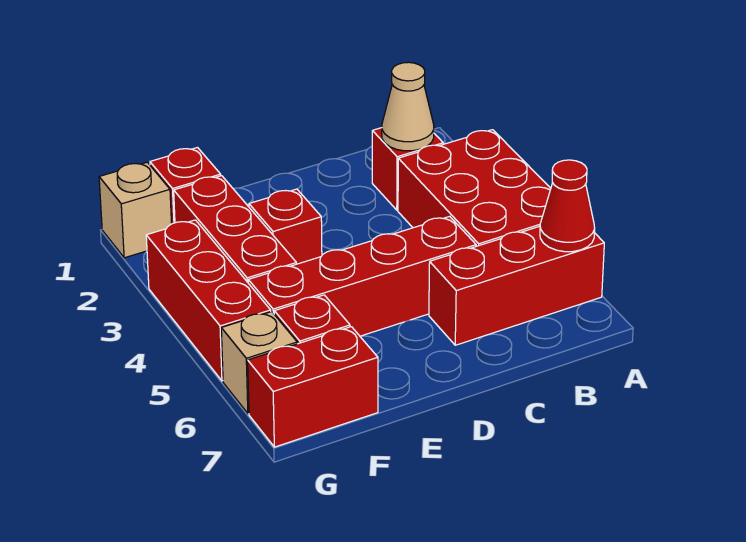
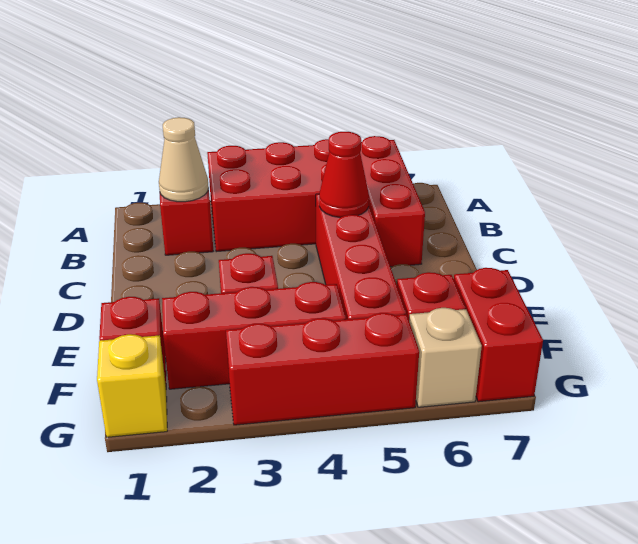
red cone A6 level 2 -> red cone C5 level 2
tan brick G1 level 1 -> yellow brick G1 level 1

